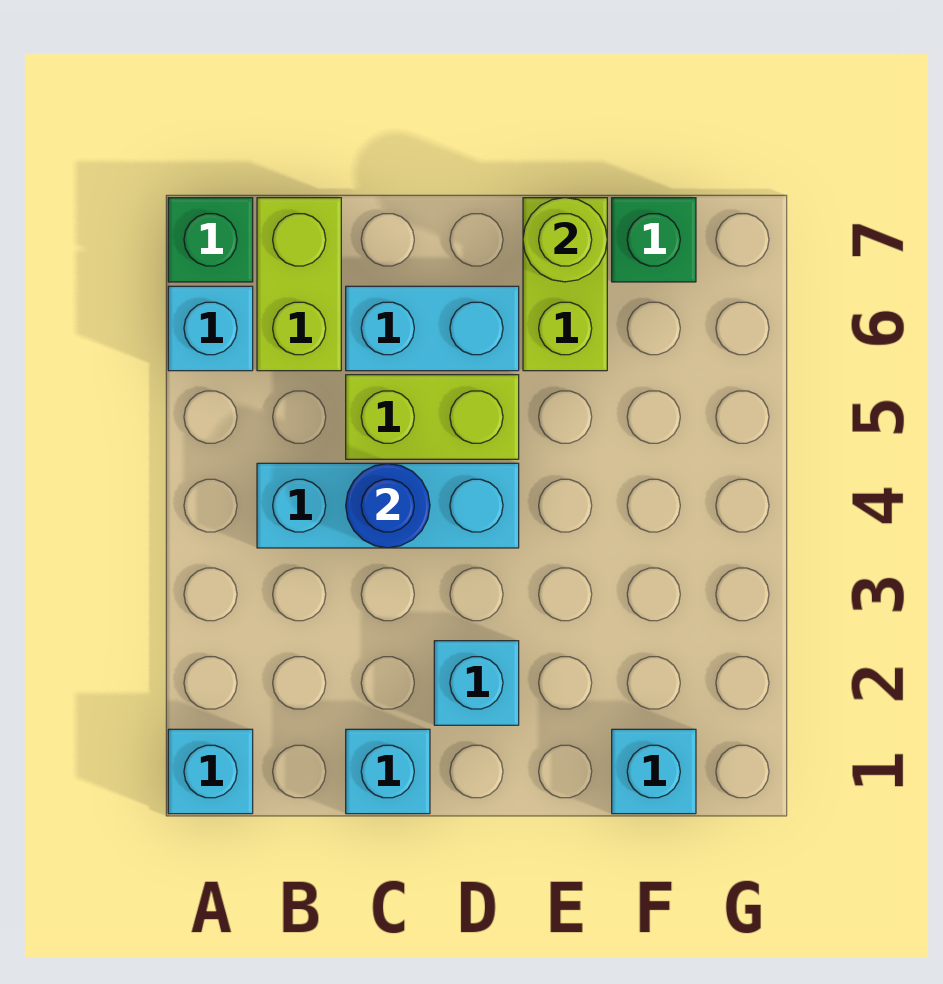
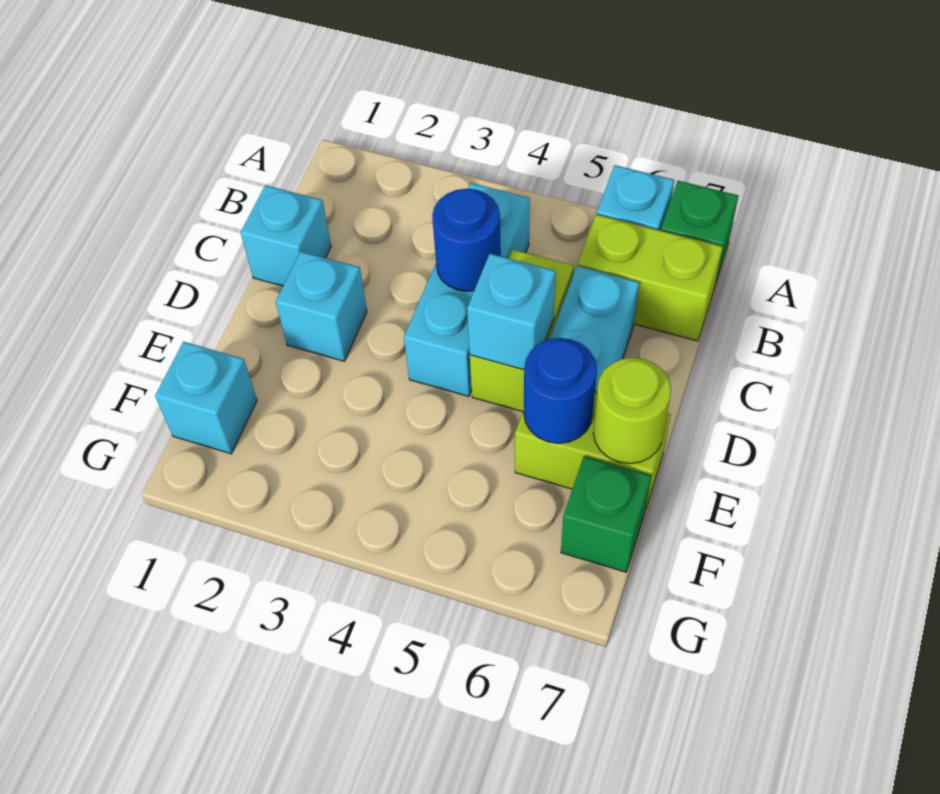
cyan brick A1 level 1 -> cyan brick D5 level 2
none -> blue round brick E6 level 2

